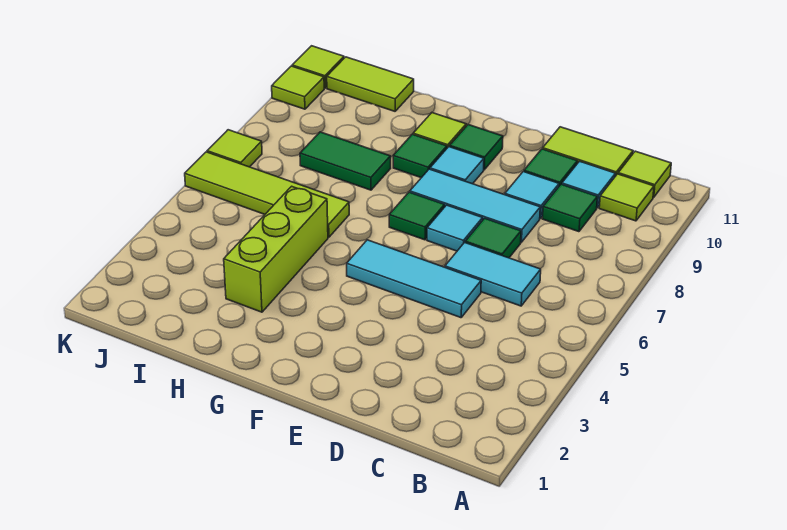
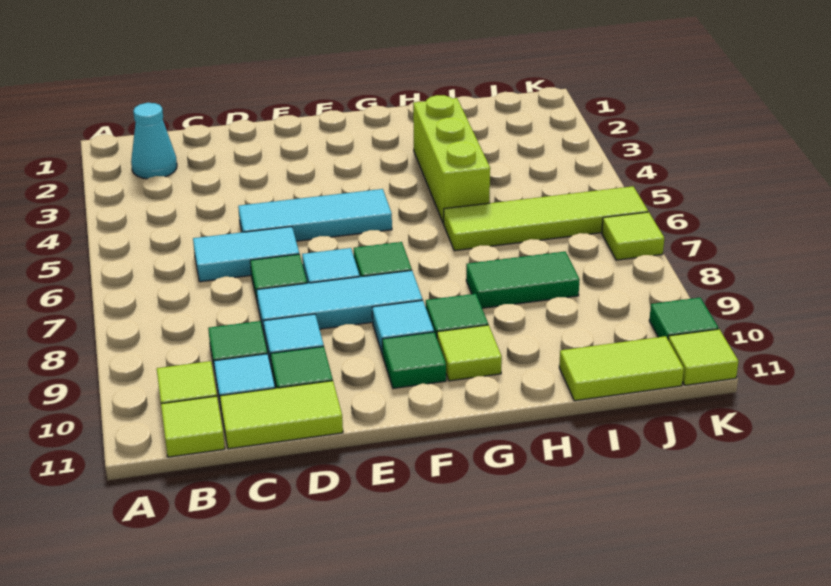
none -> cyan cone B2 level 1
lime tile K10 level 1 -> green tile K10 level 1

